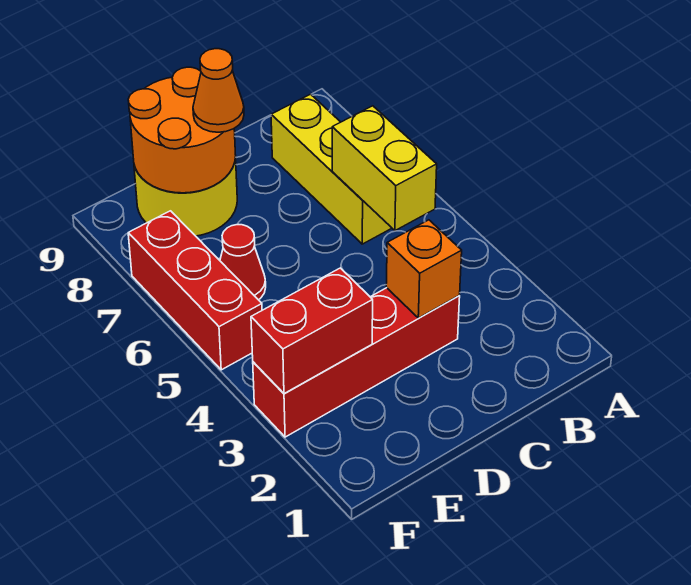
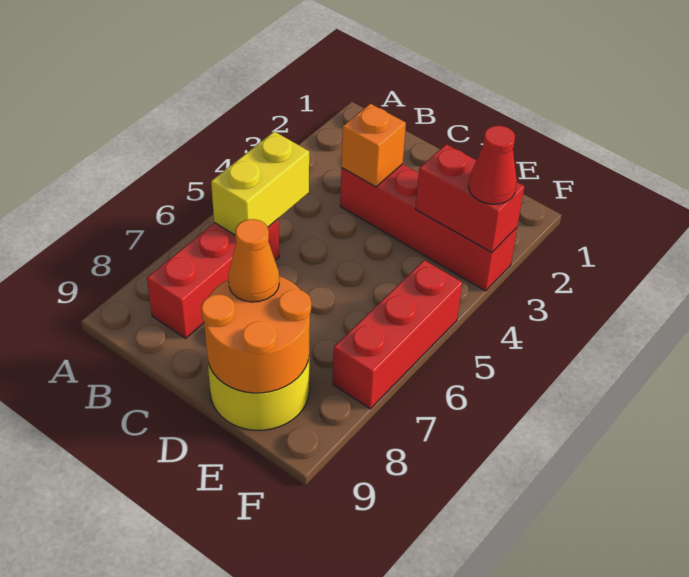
yellow brick B6:B8 level 1 -> red brick B6:B8 level 1
red cone E6 level 1 -> red cone F3 level 3

